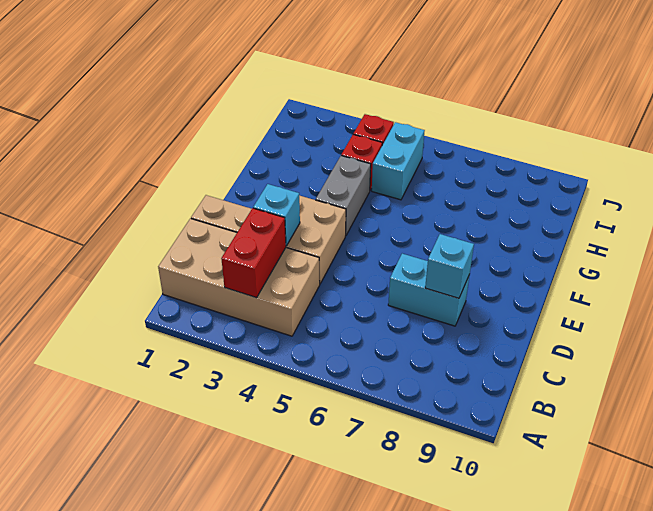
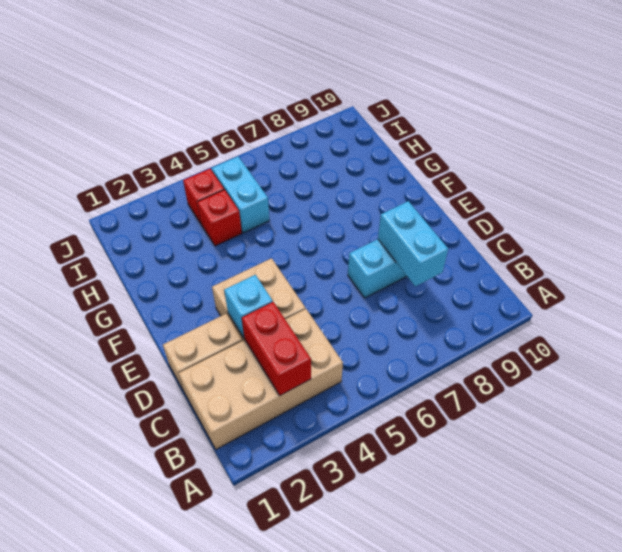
cyan brick D8 level 2 -> cyan brick C8:D8 level 2
grey brick F4:G4 level 1 -> none

